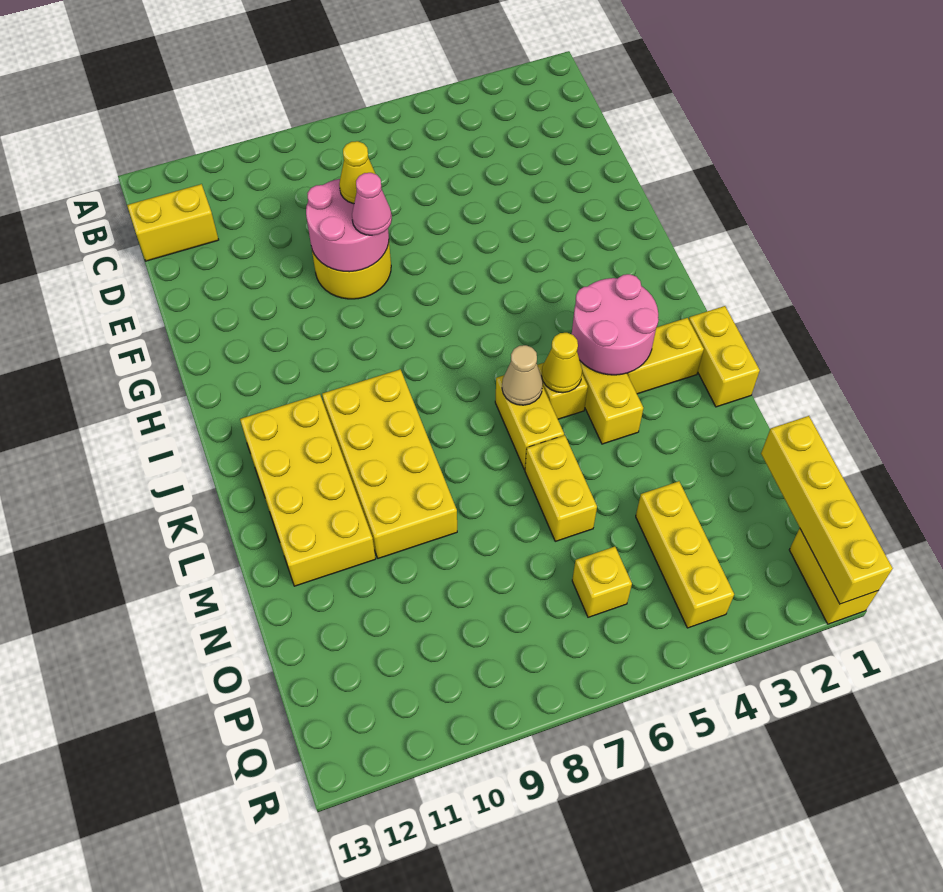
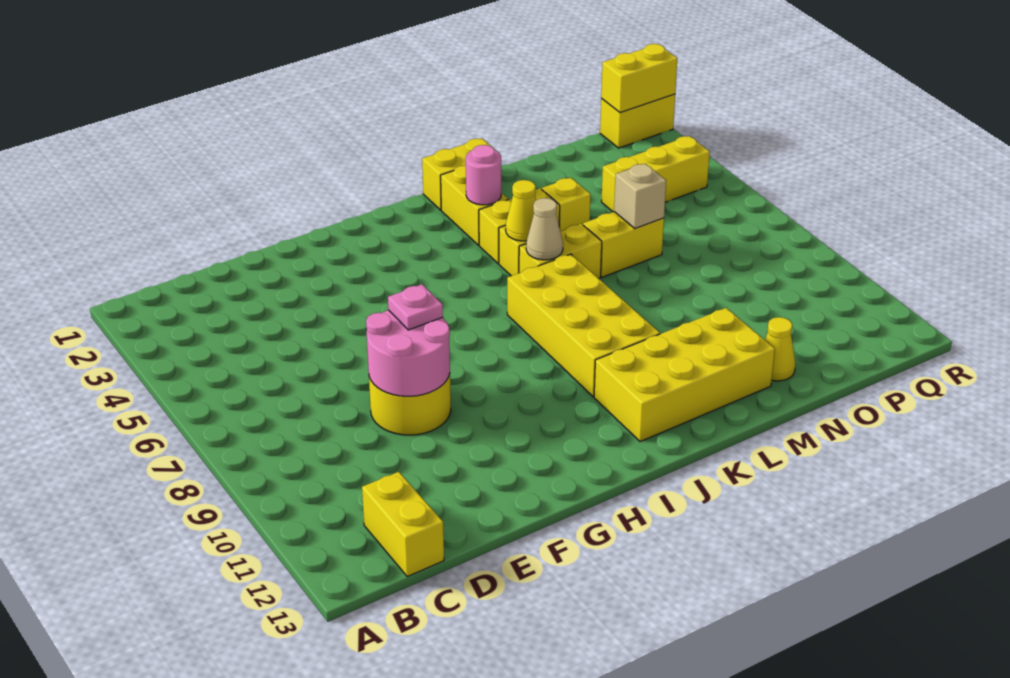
yellow cone E8 level 3 -> yellow cone N12 level 1
pink cone F8 level 3 -> pink plate F8 level 3
pink round brick J3:K4 level 2 -> pink round brick K3 level 2
yellow brick J9:M10 level 1 -> yellow brick J7:K10 level 1
none -> tan brick N6 level 2
yellow brick O1:R1 level 2 -> yellow brick Q1:R1 level 2
yellow brick P6 level 1 -> yellow brick M4 level 1

